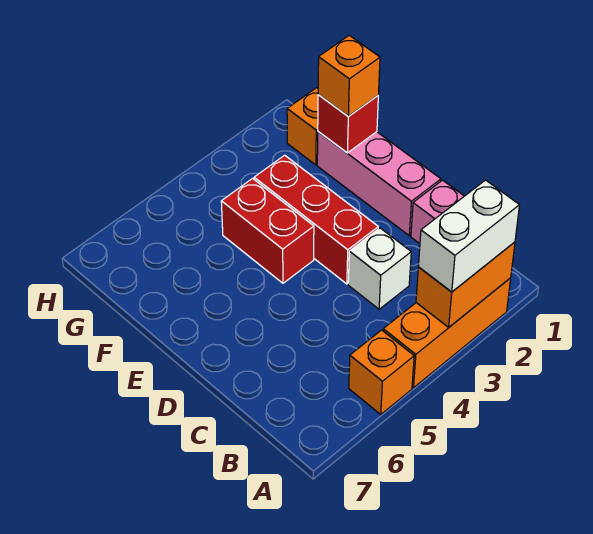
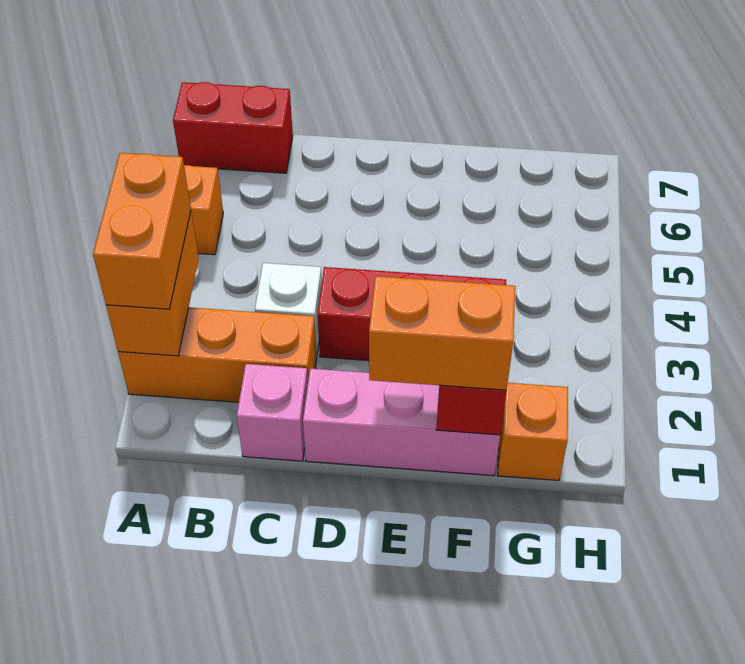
orange brick A2:A4 level 1 -> orange brick A2:C2 level 1
white brick A2:A3 level 3 -> orange brick A2:A3 level 3
red brick E4:F4 level 1 -> red brick A7:B7 level 1
orange brick F1 level 3 -> orange brick E1:F1 level 3

